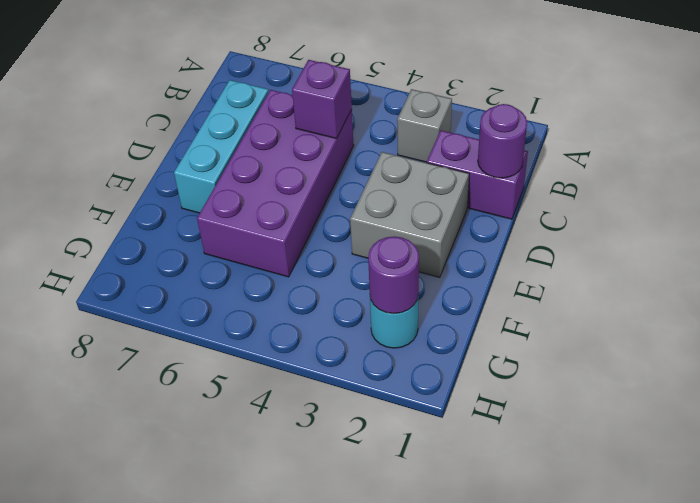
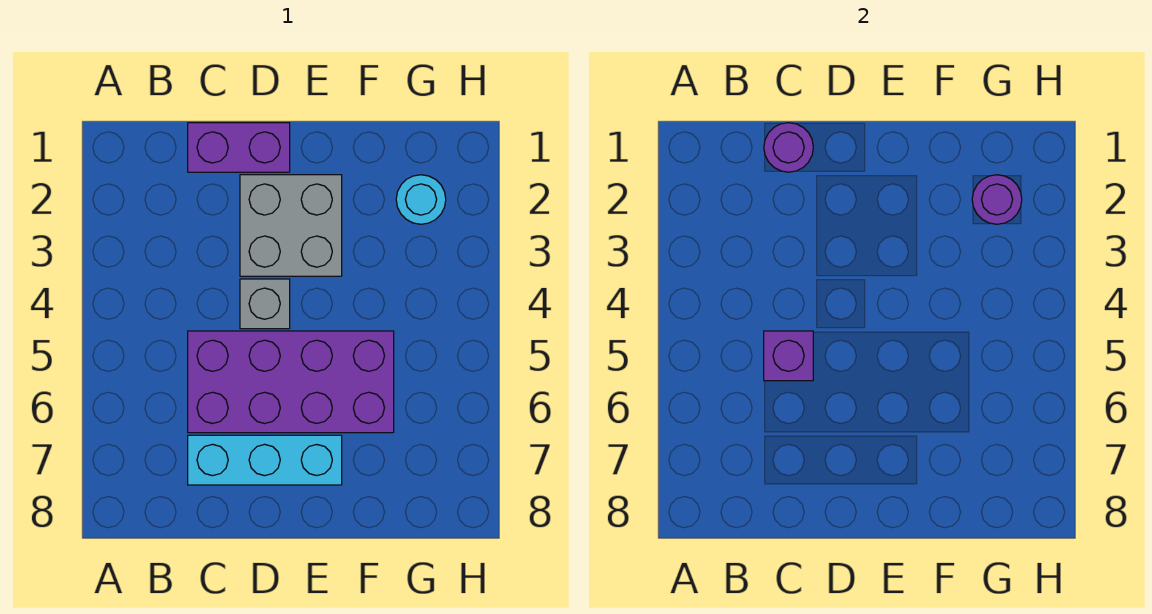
grey brick B3 level 1 -> grey brick D4 level 1
purple brick C1:C2 level 1 -> purple brick C1:D1 level 1

